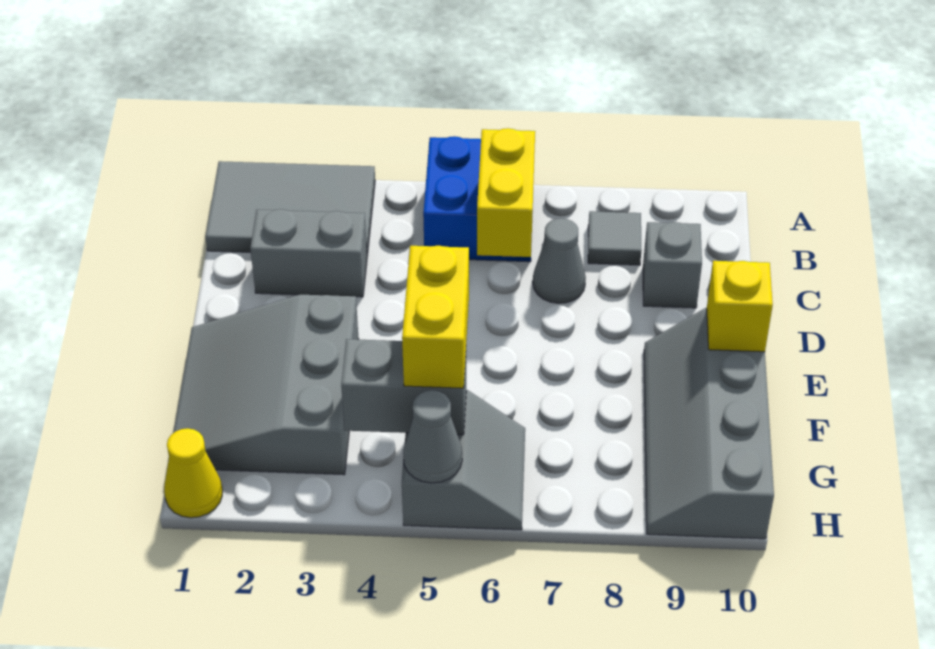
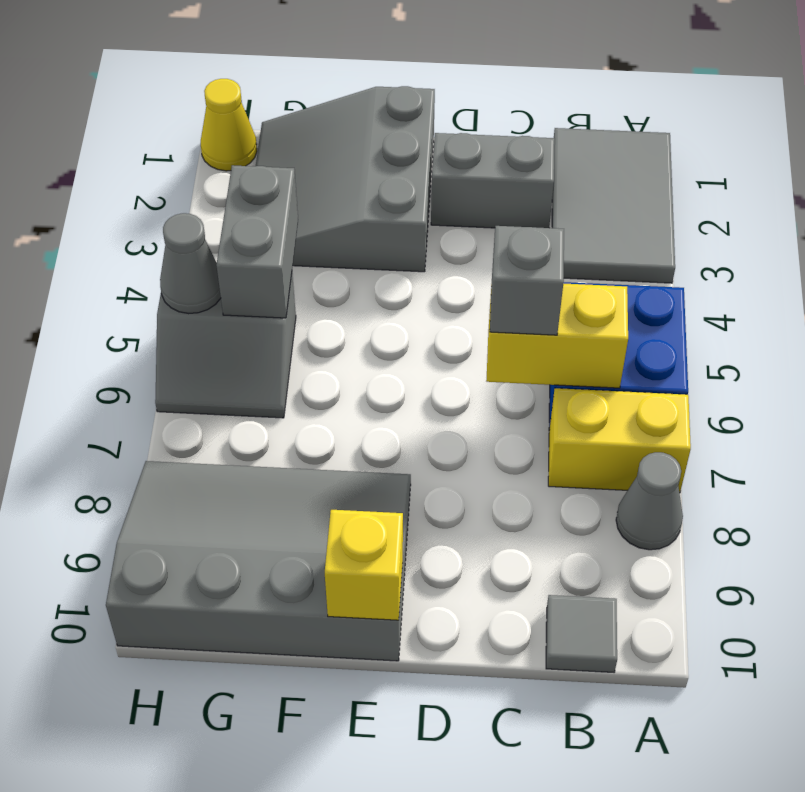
grey tile B8 level 1 -> grey tile B10 level 1
grey brick C2:C3 level 1 -> grey brick C2:D2 level 1
grey cone C7 level 1 -> grey cone A8 level 1
grey brick C9 level 1 -> grey brick C6 level 3
grey slope E1:G3 level 1 top 3 -> grey slope E1:G3 level 1 top E
grey slope E9:H10 level 1 top 10 -> grey slope E8:H10 level 1 top 10
yellow brick F5:G5 level 3 -> yellow brick A7:B7 level 1

